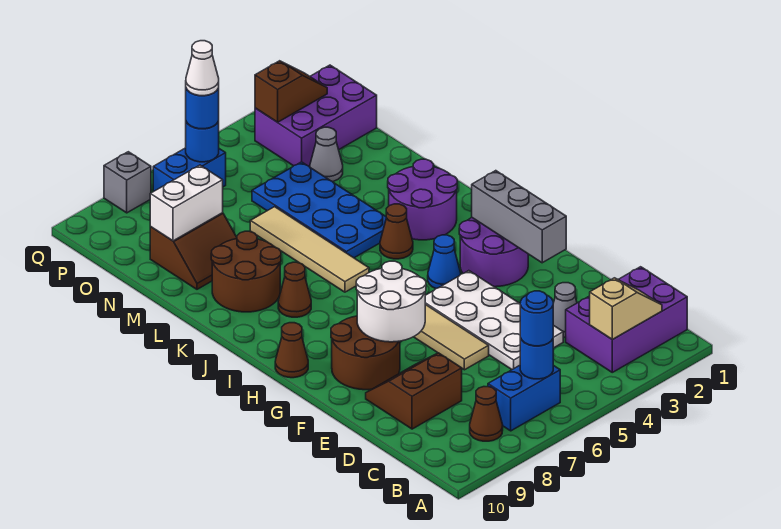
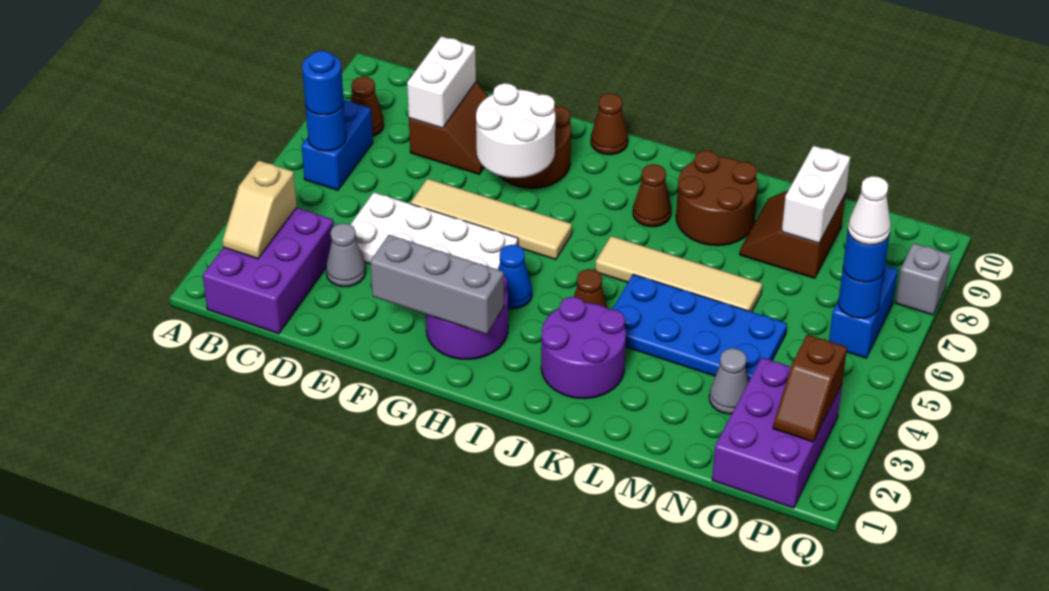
none -> white brick D8:D9 level 2

